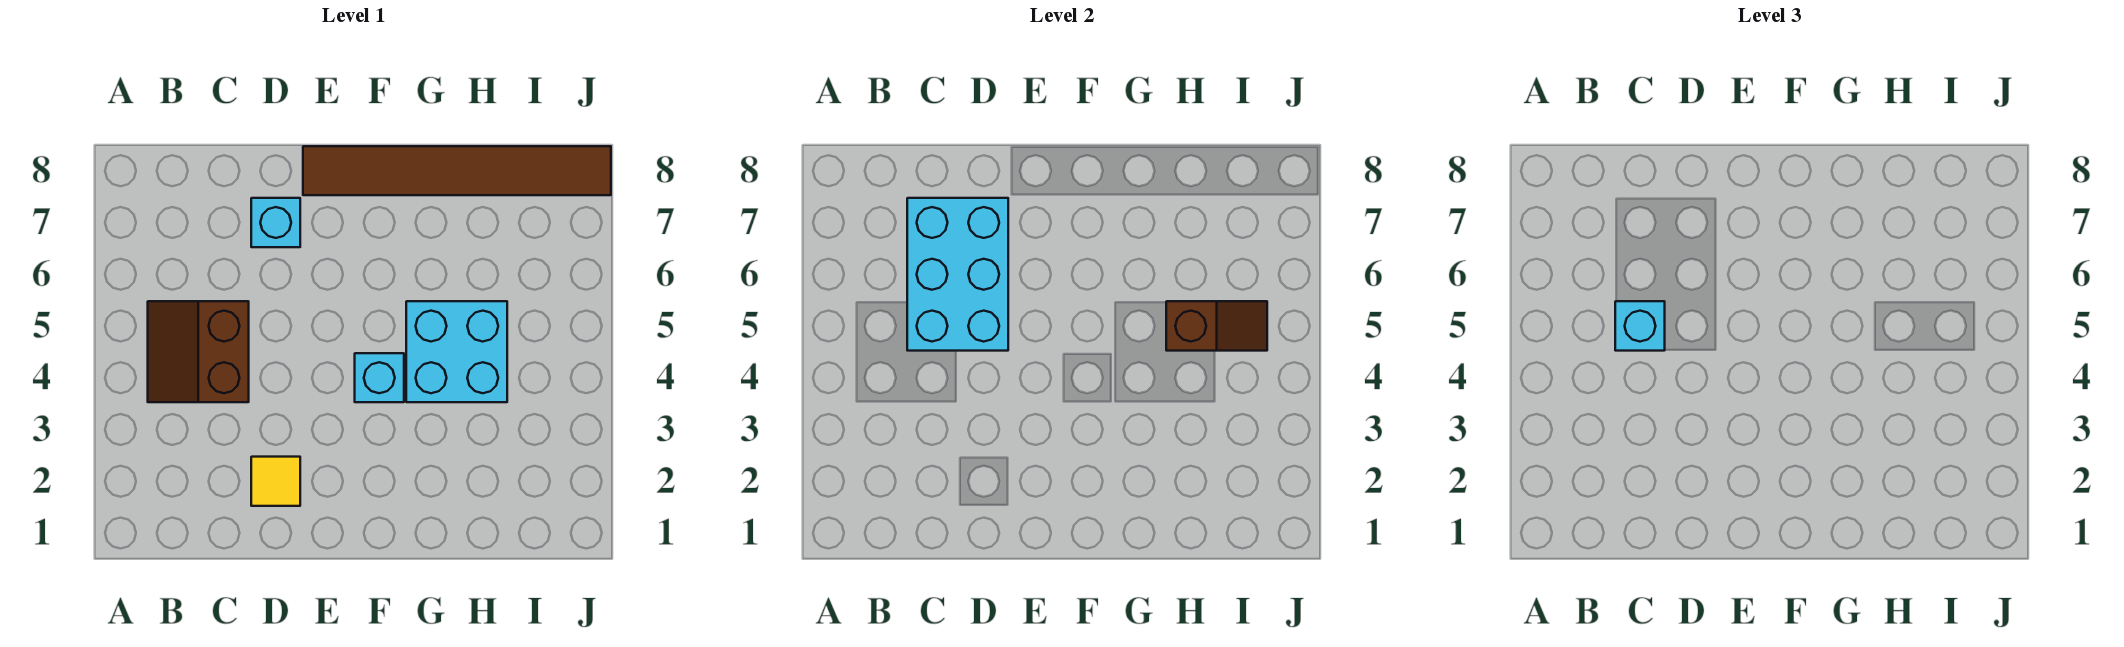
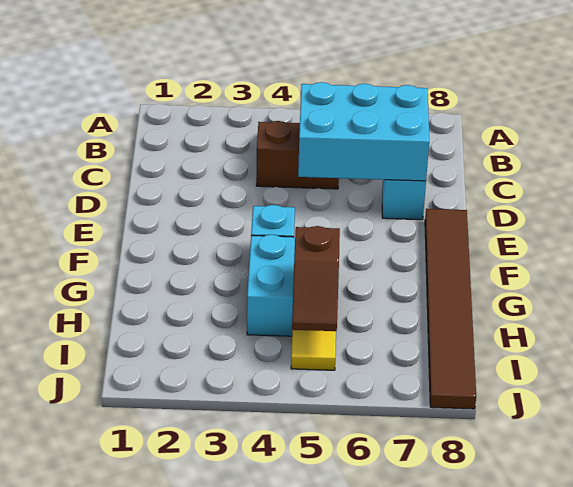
cyan brick C5 level 3 -> none
yellow tile D2 level 1 -> yellow tile I5 level 1

